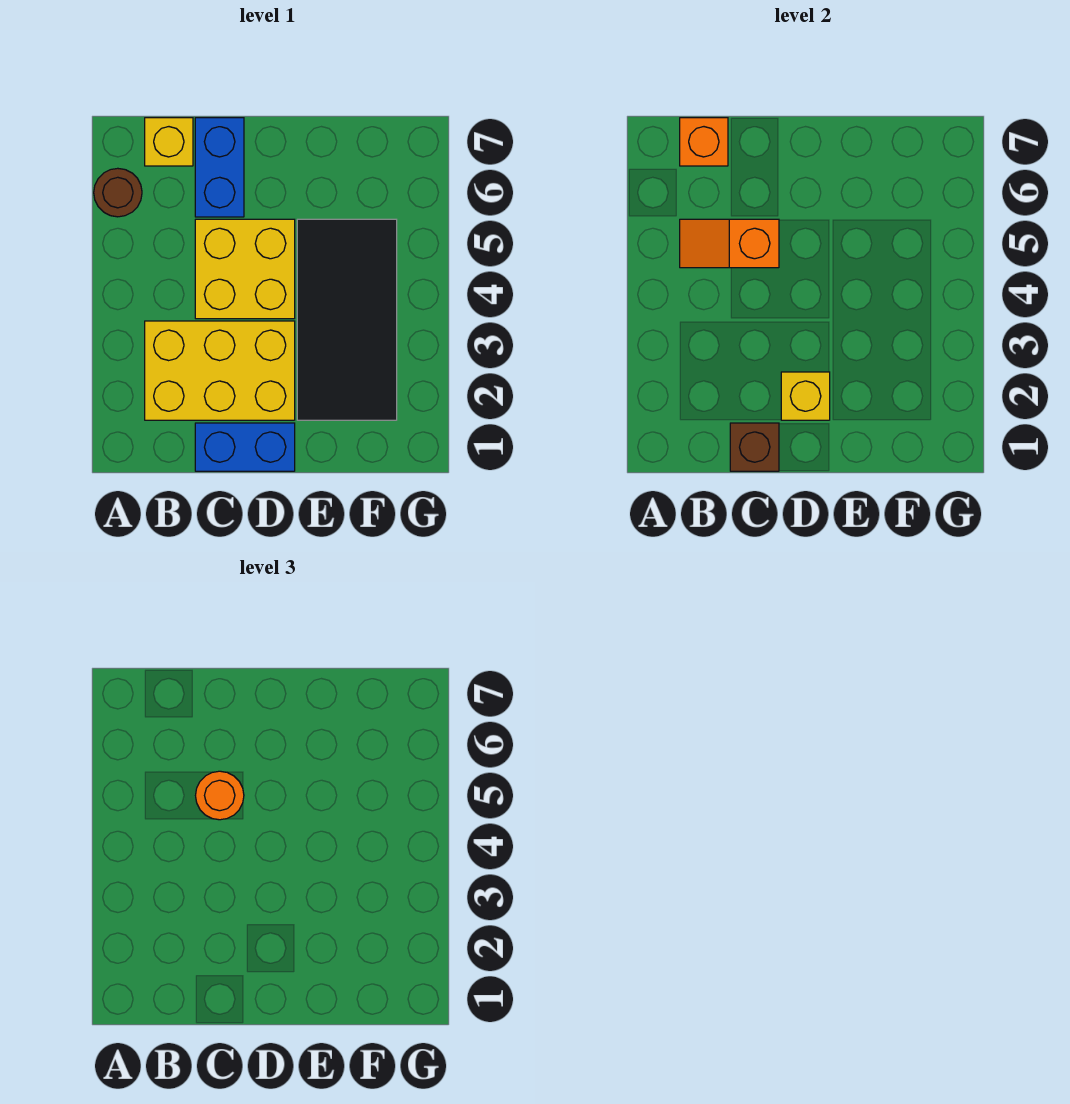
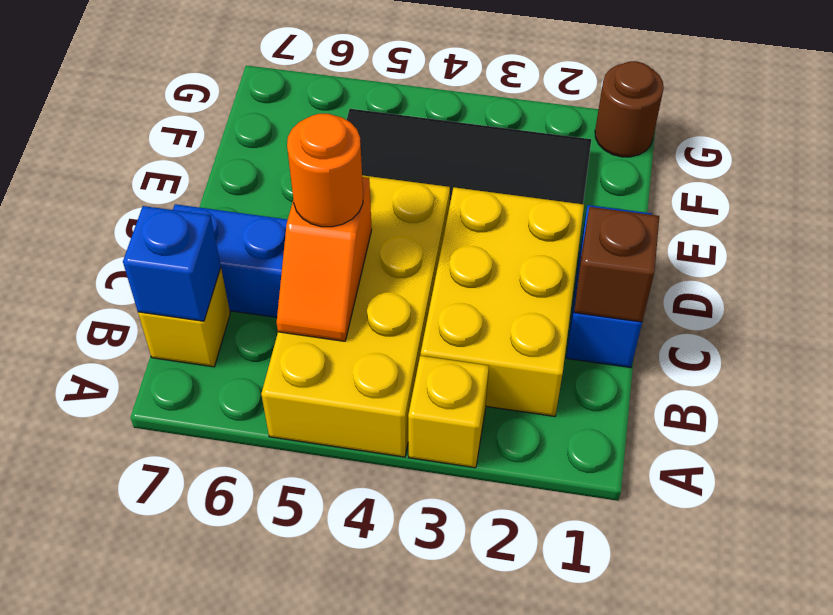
brown round brick A6 level 1 -> brown round brick G1 level 1
orange brick B7 level 2 -> blue brick B7 level 2
yellow brick C4:D5 level 1 -> yellow brick A4:D5 level 1
yellow brick D2 level 2 -> yellow brick A3 level 1

